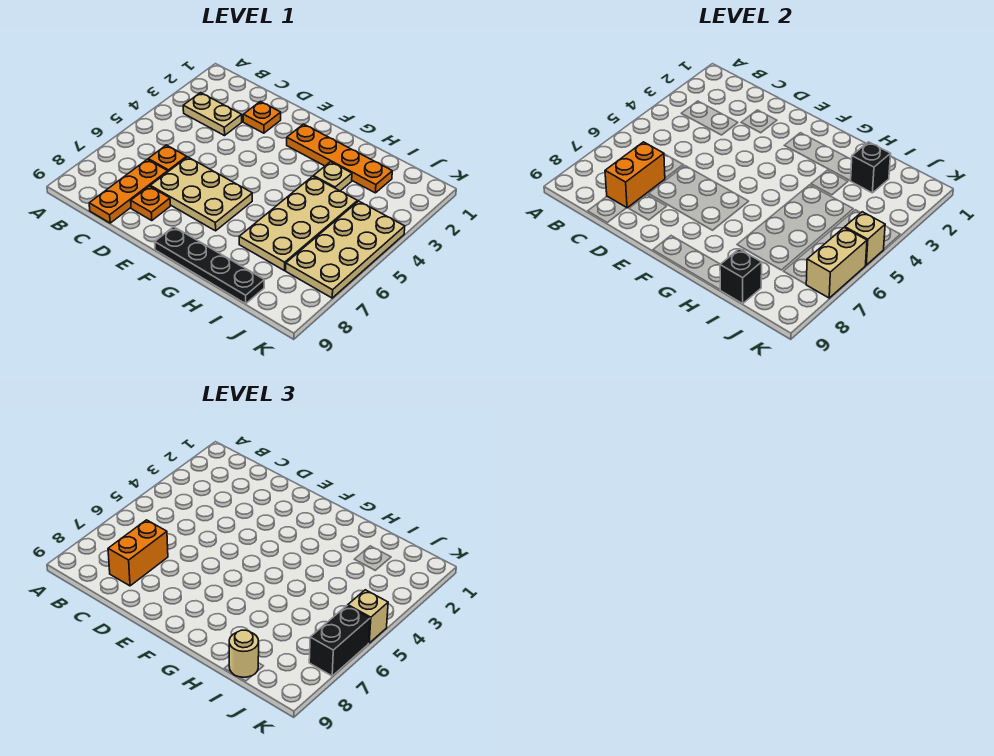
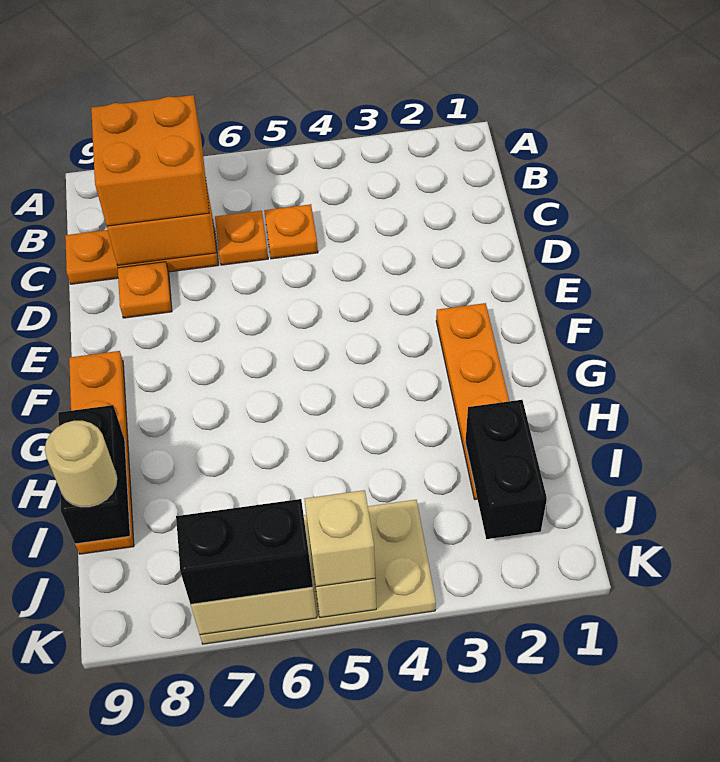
tan plate B3:C3 level 1 -> none
orange brick C7:C8 level 3 -> orange brick B7:C8 level 3
orange plate D2 level 1 -> orange plate C5 level 1
tan plate D6:F7 level 1 -> none
black plate F9:I9 level 1 -> orange plate F9:I9 level 1
tan plate H3 level 1 -> none
tan plate H4:I7 level 1 -> none
black brick I2 level 2 -> black brick I2:J2 level 2
black brick I9 level 2 -> black brick H9:I9 level 2

